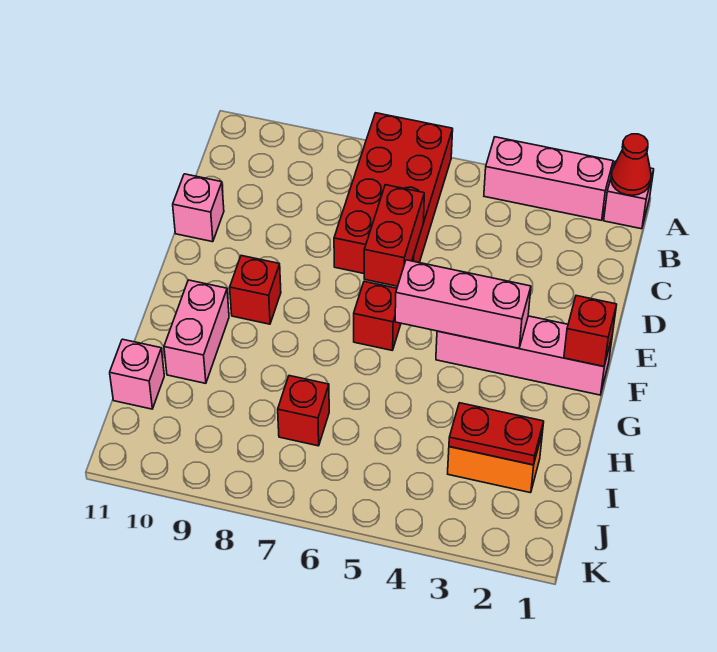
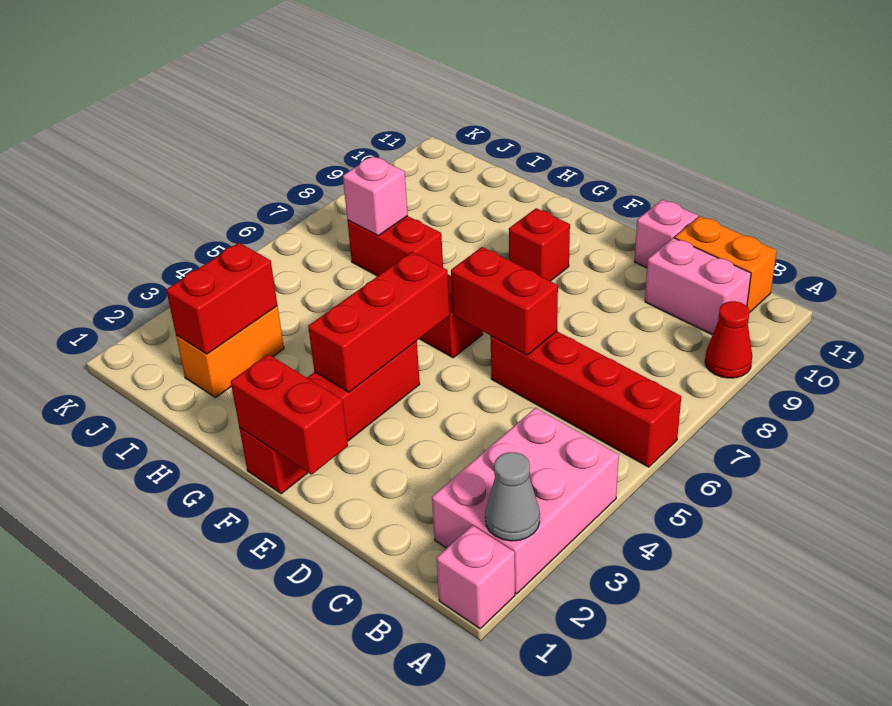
red cone A1 level 2 -> red cone A9 level 1
pink brick A2:A4 level 1 -> pink brick A2:B4 level 1
none -> grey cone A2 level 2
red brick A6:D7 level 1 -> red brick A6:D6 level 1
none -> orange brick B11:C11 level 1
pink brick F1:F4 level 1 -> red brick F1:F4 level 1
red brick F1 level 2 -> red brick E1:F1 level 2
pink brick F3:F5 level 2 -> red brick F3:F5 level 2
pink brick G10:H10 level 1 -> pink brick B10:C10 level 1
red plate I2:I3 level 2 -> red brick I2:I3 level 2
red brick I7 level 1 -> red brick H7:I7 level 1
pink brick I11 level 1 -> pink brick I7 level 2

